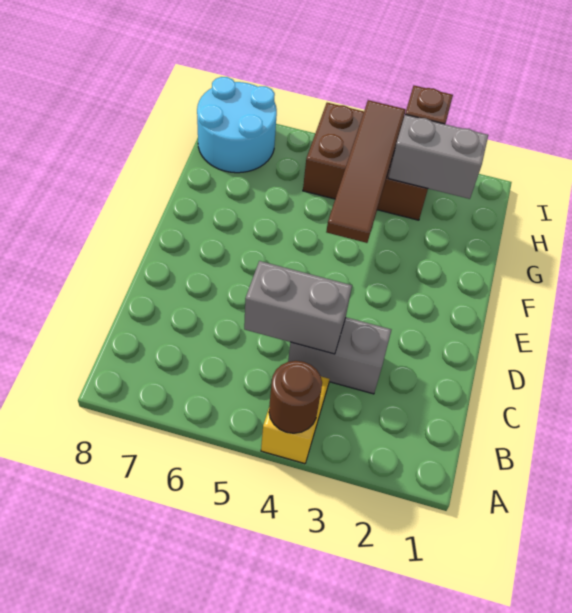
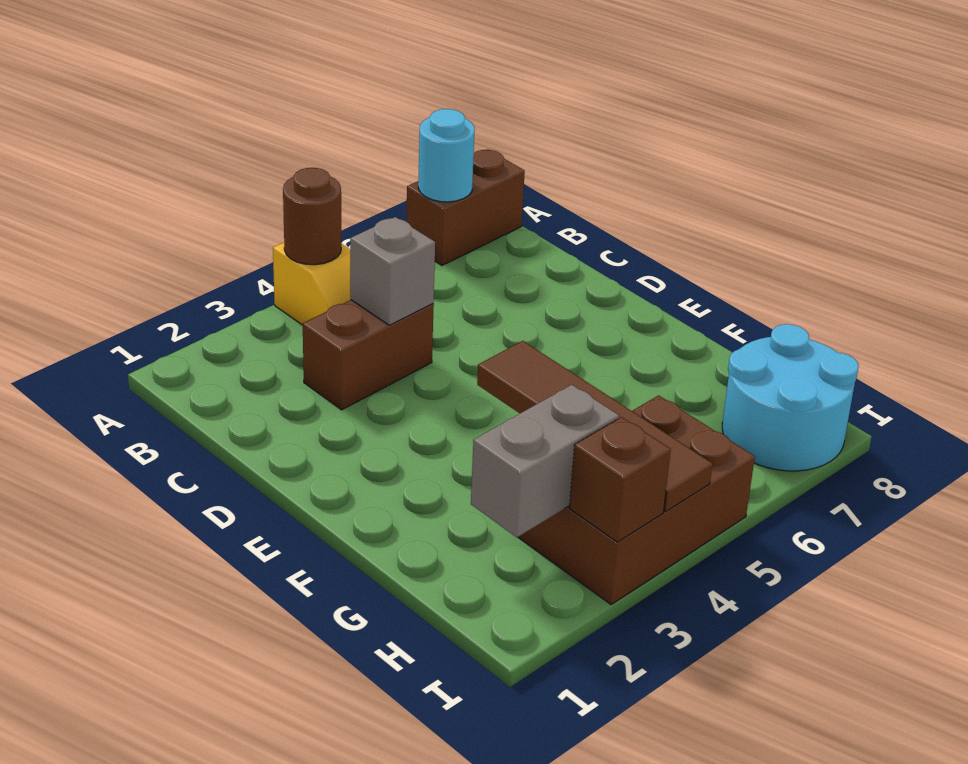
none -> brown brick A7:A8 level 1
none -> cyan round brick A7 level 2
grey brick C3:C4 level 1 -> brown brick C3:C4 level 1
grey brick C4:C5 level 2 -> grey brick C4 level 2

